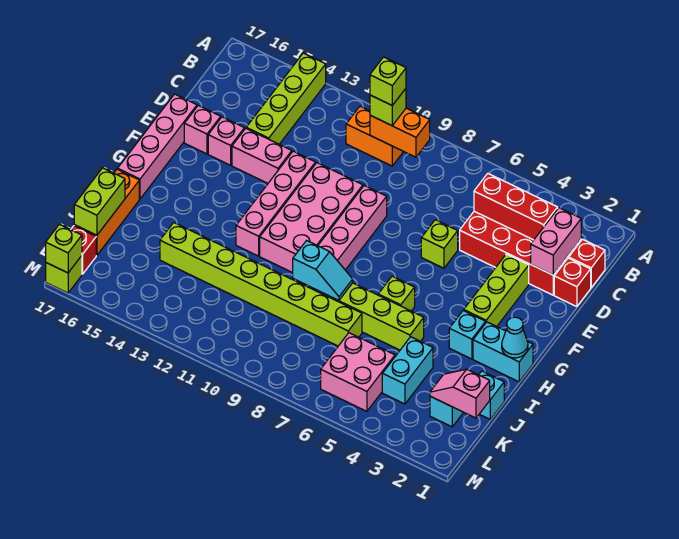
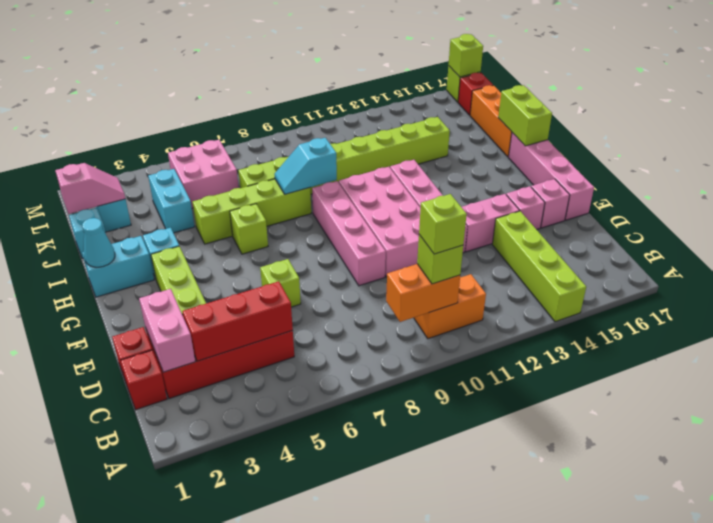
lime brick J17:K17 level 2 -> lime brick H17:I17 level 2

